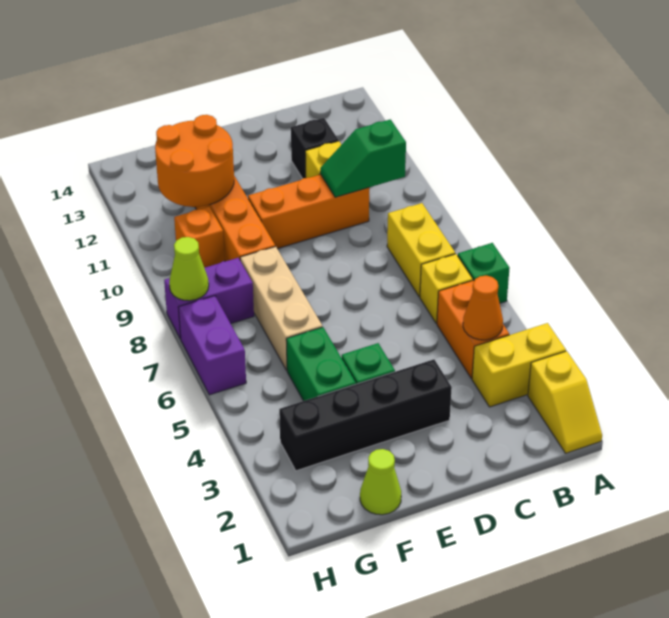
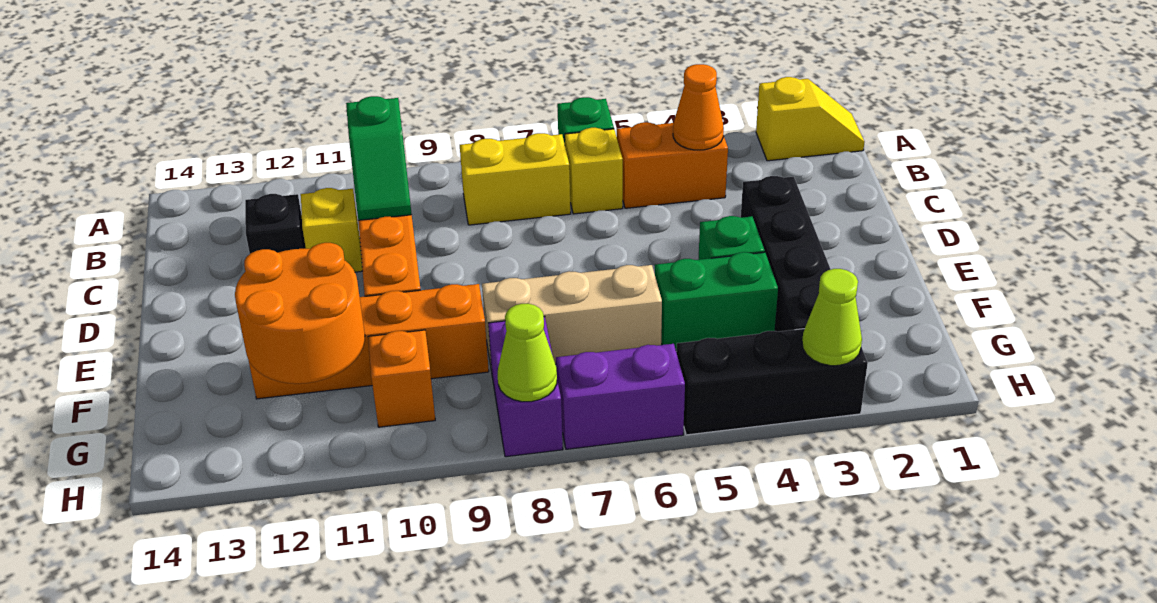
yellow brick A3:B3 level 1 -> none
lime cone F1 level 1 -> lime cone H3 level 2
none -> black brick H3:H5 level 1

